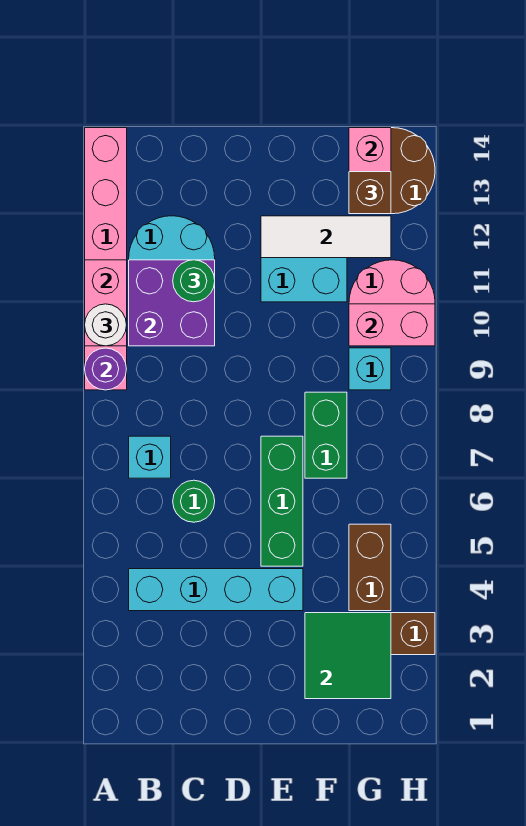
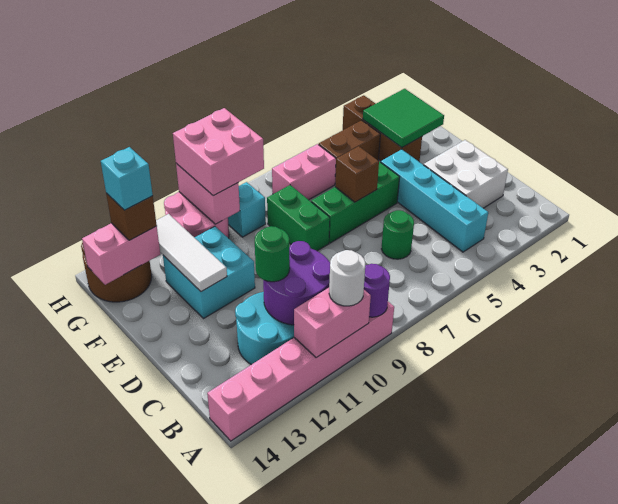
cyan brick B7 level 1 -> cyan brick G13 level 4
purple brick B10:C11 level 2 -> purple round brick B10:C11 level 2
none -> white brick C2:D3 level 1
none -> brown brick E6 level 2
green brick F7:F8 level 1 -> green brick E8:F8 level 1
none -> pink brick G6:G7 level 1
none -> pink brick G9:H10 level 3

